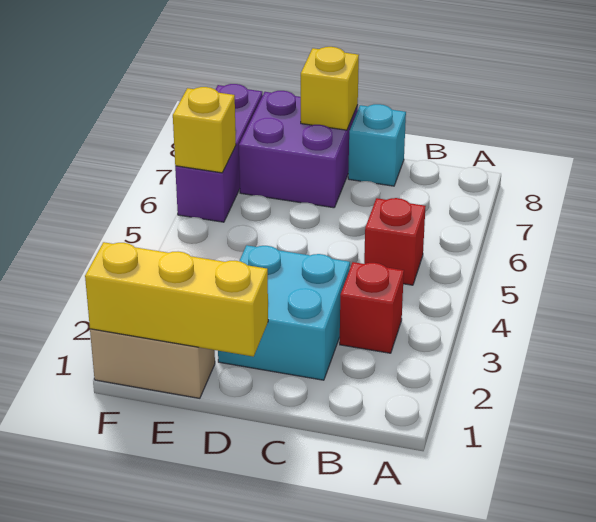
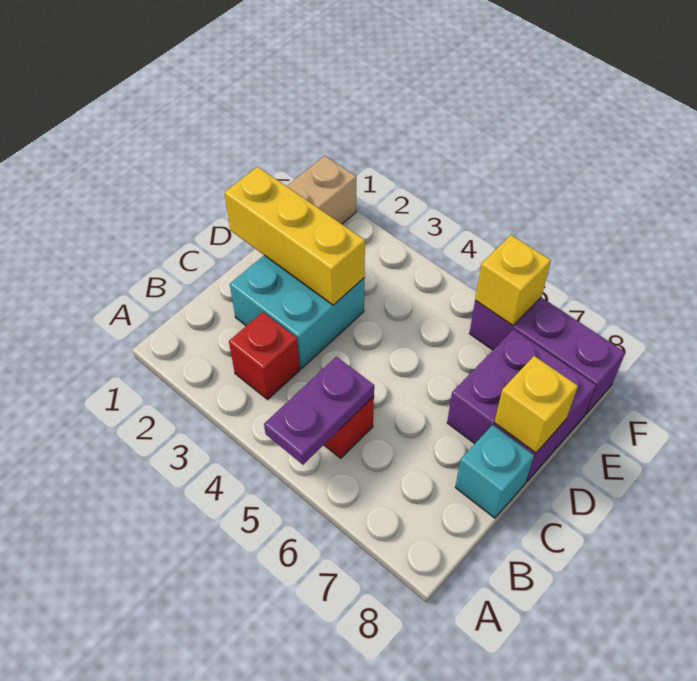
none -> purple plate A5:B5 level 2
yellow brick D1:F1 level 2 -> yellow brick D1:D3 level 2

